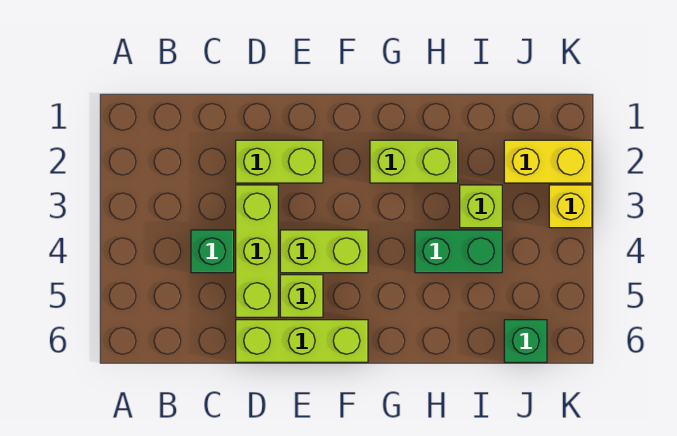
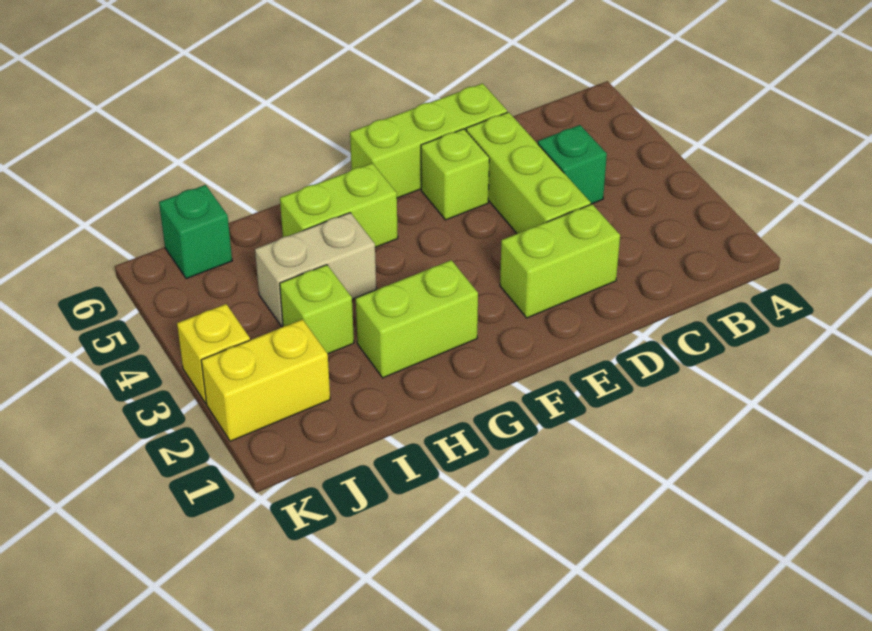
lime brick E4:F4 level 1 -> lime brick G5:H5 level 1
green brick H4:I4 level 1 -> tan brick H4:I4 level 1

